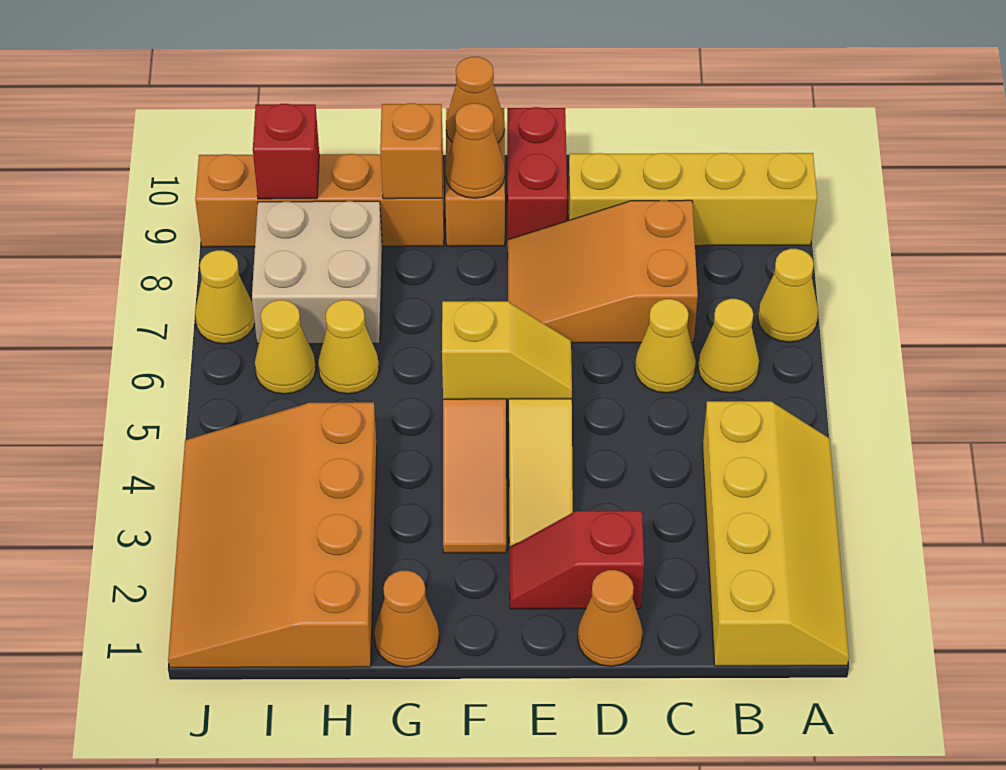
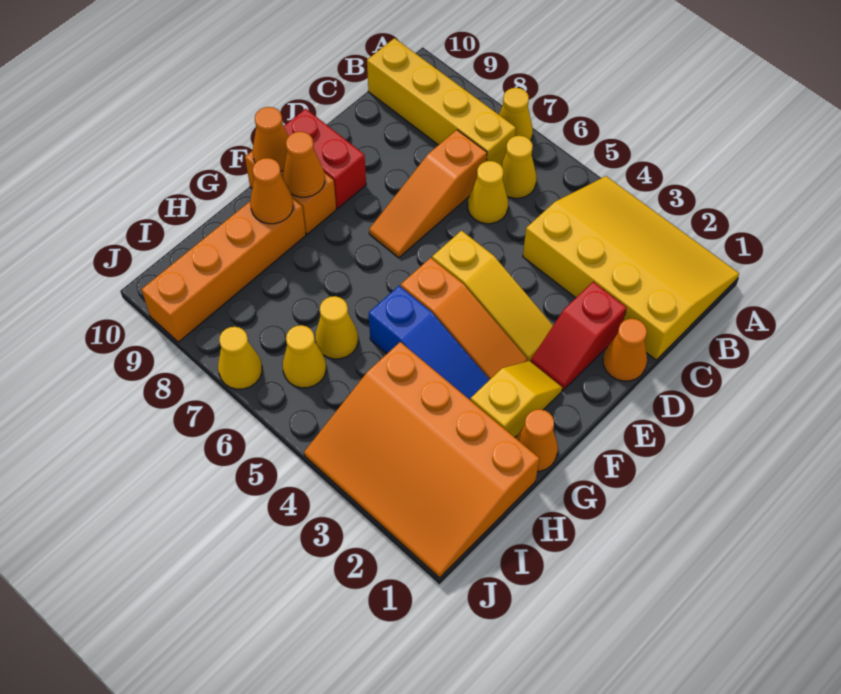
yellow slope A1:B4 level 1 top B -> yellow slope A1:C4 level 1 top C
yellow brick A9:D9 level 1 -> yellow brick B7:B10 level 1
orange slope C7:E8 level 1 top C -> orange slope C7:E7 level 1 top C
yellow slope E5:F5 level 2 top F -> yellow slope F2:G2 level 1 top G
none -> blue slope G3:G5 level 1 top 5
orange brick G9 level 2 -> orange cone G9 level 2
tan brick H7:I8 level 1 -> none
red brick I9 level 2 -> none

